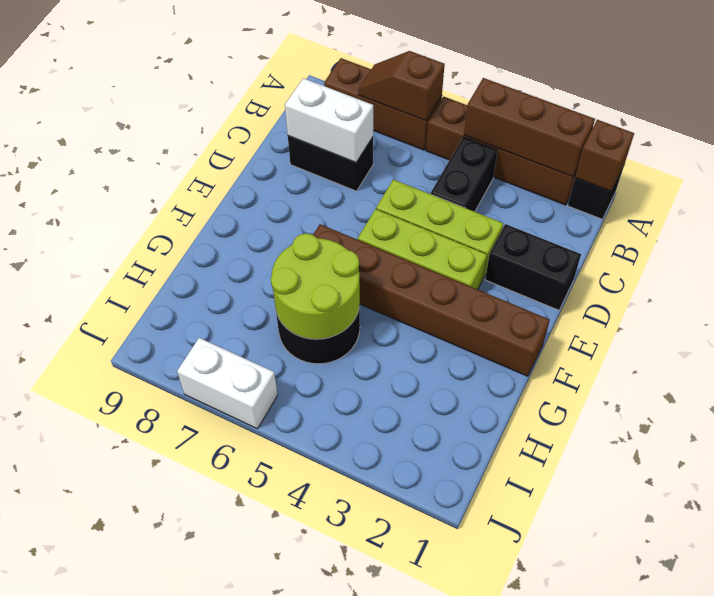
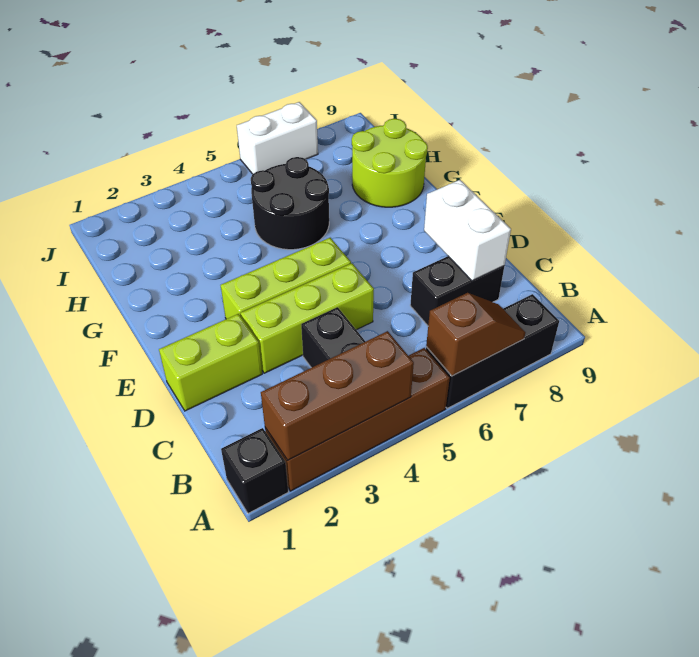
brown brick A1 level 2 -> none
brown brick A6:A8 level 1 -> black brick A6:A8 level 1
white brick C7:C8 level 2 -> white brick C8:D8 level 2
black brick D1:D2 level 1 -> lime brick D1:D2 level 1
brown brick F1:F6 level 1 -> none
lime round brick G5:H6 level 2 -> lime round brick G8:H9 level 1

